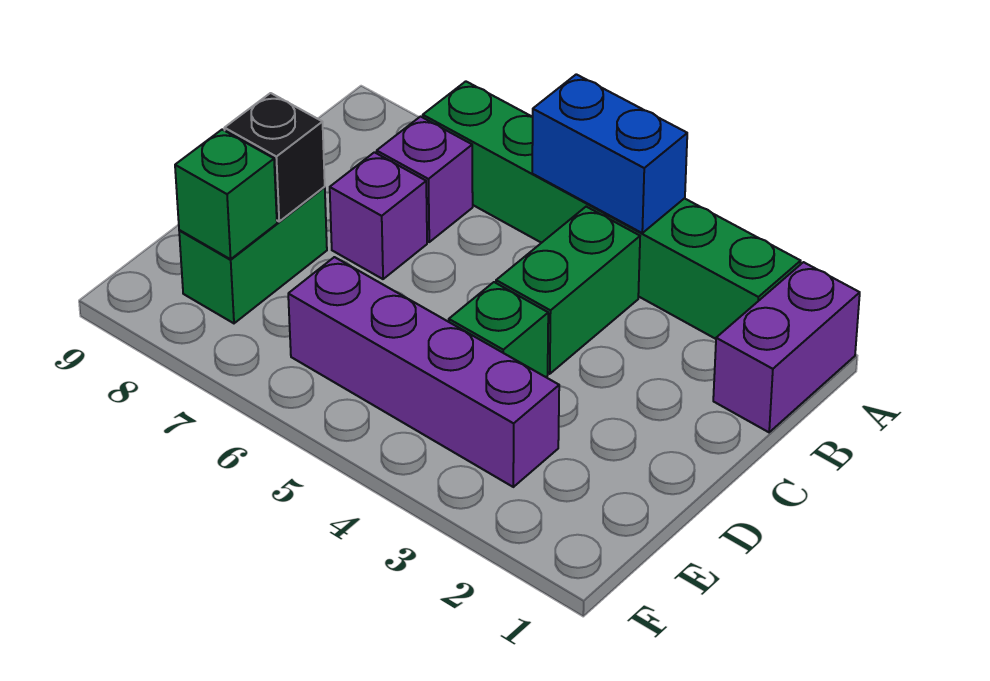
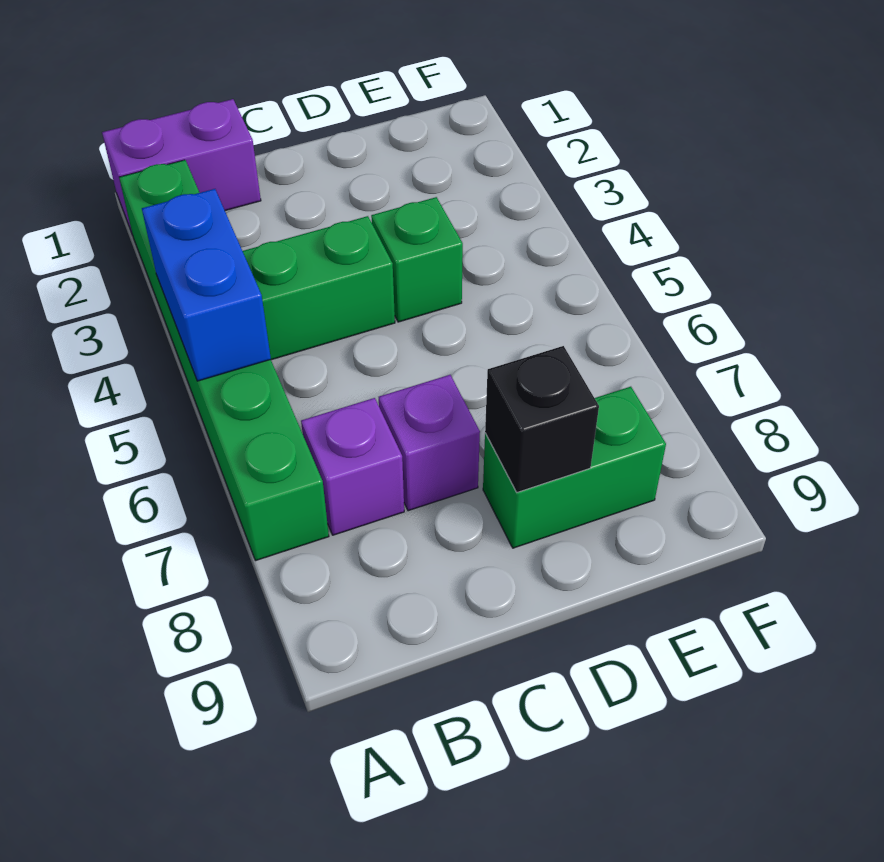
purple brick E3:E6 level 1 -> none
green brick E8 level 2 -> none

